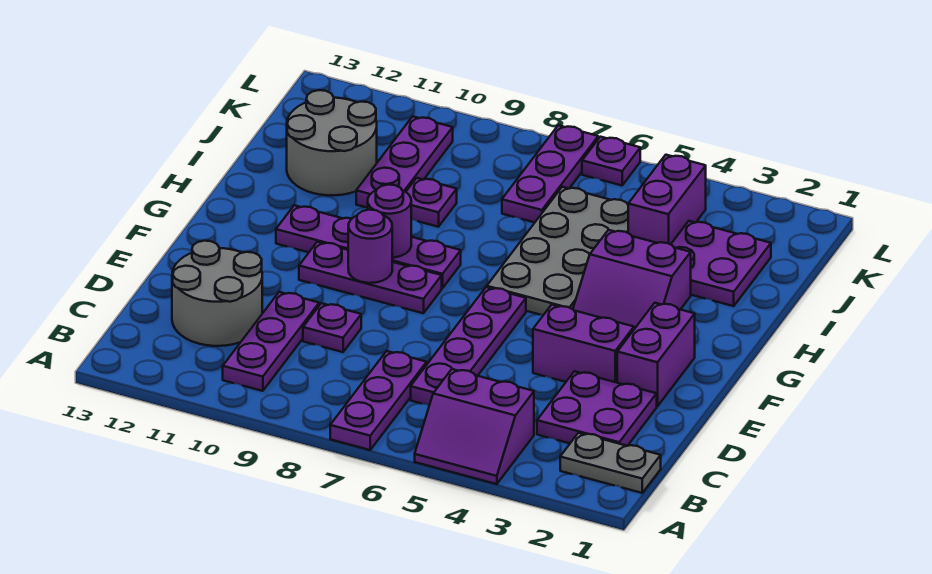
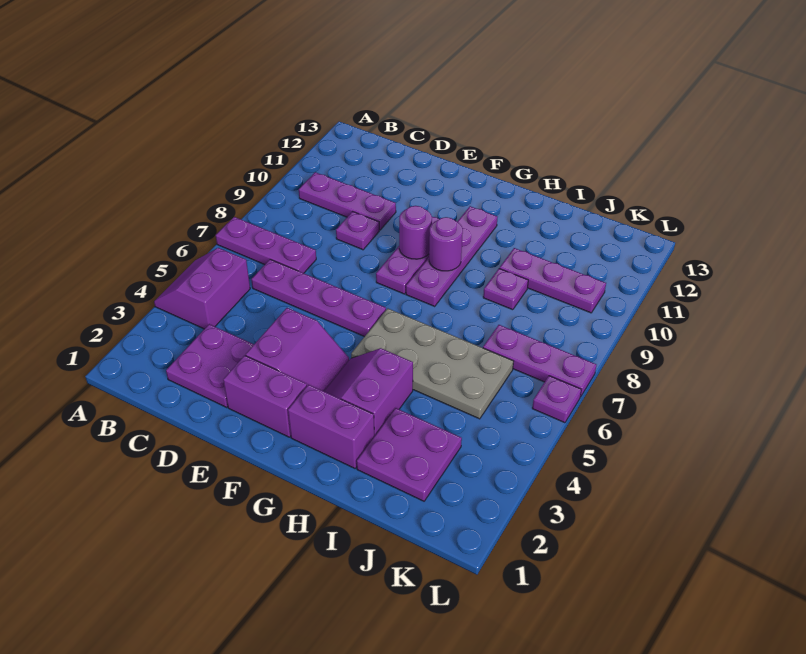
grey plate B1:B2 level 1 -> none
grey round brick C11:D12 level 1 -> none
grey round brick I11:J12 level 1 -> none
purple brick J4:K4 level 1 -> purple brick G2:H2 level 1

